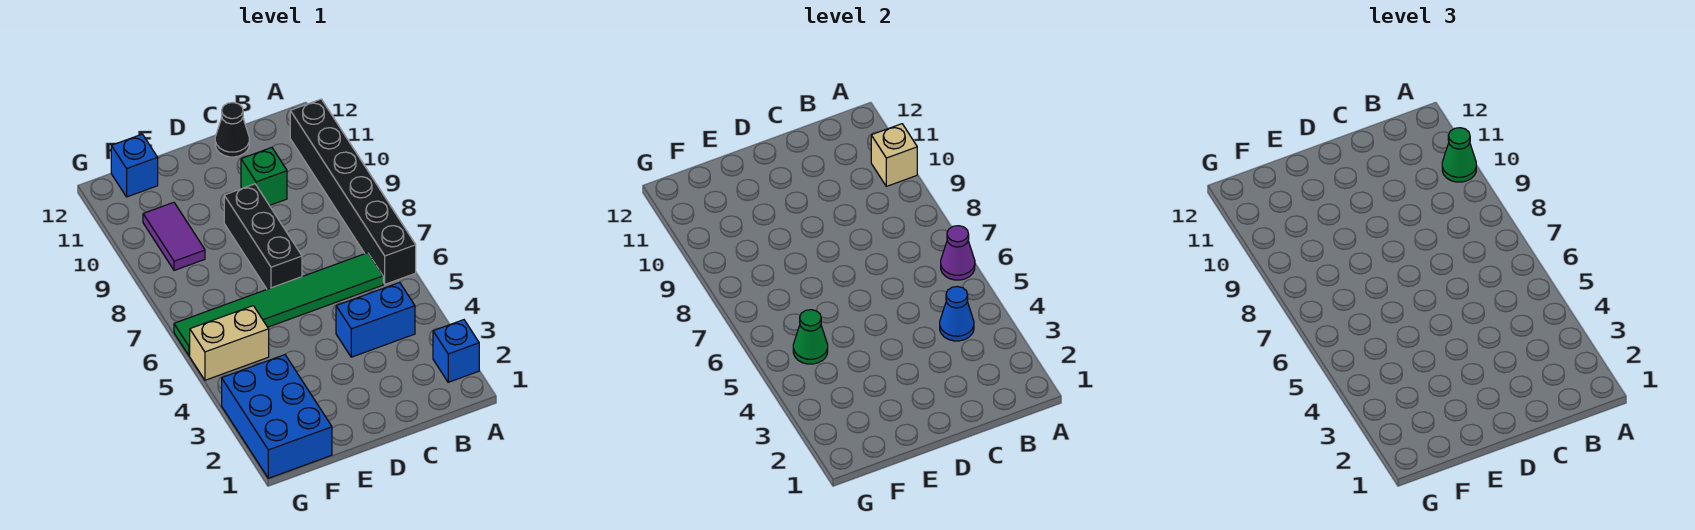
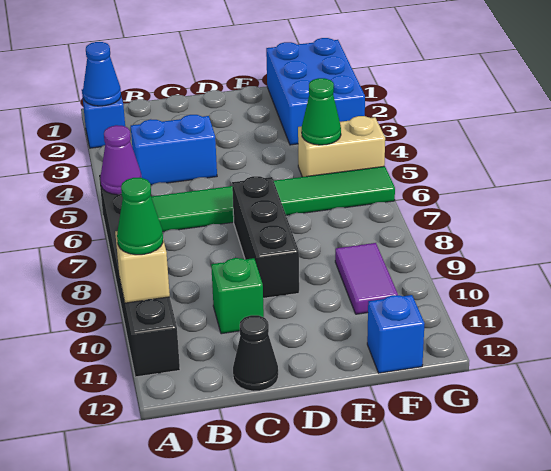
blue cone B4 level 2 -> blue cone A2 level 2

